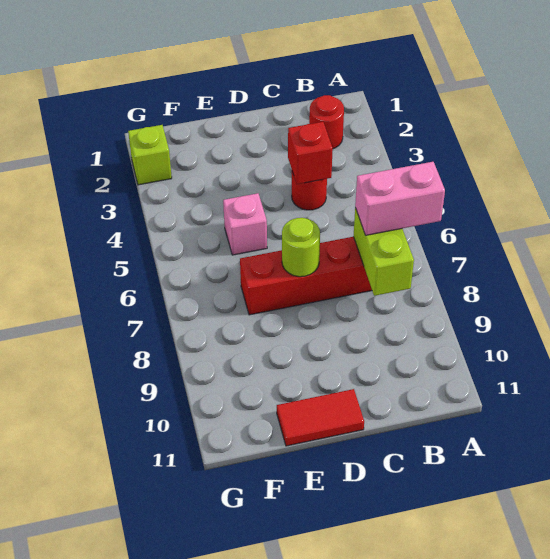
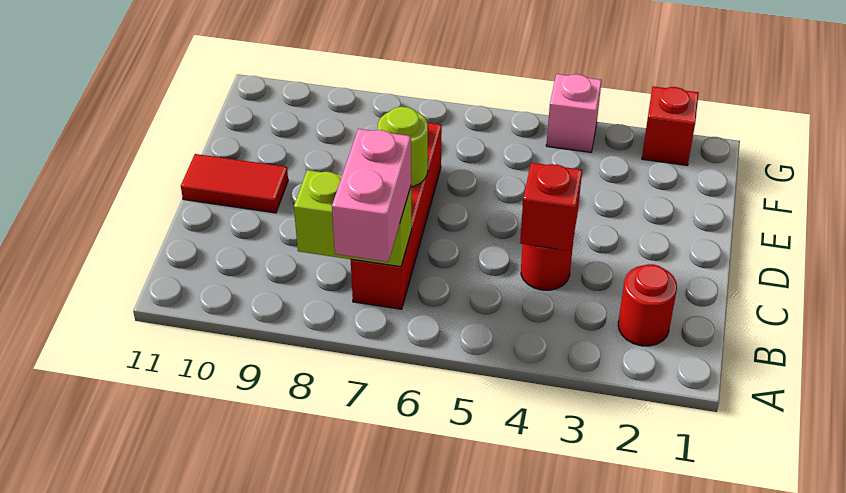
red tile D11:E11 level 1 -> red tile D10:D11 level 1
pink brick E5 level 1 -> pink brick G4 level 1
lime brick G2 level 1 -> red brick G2 level 1

